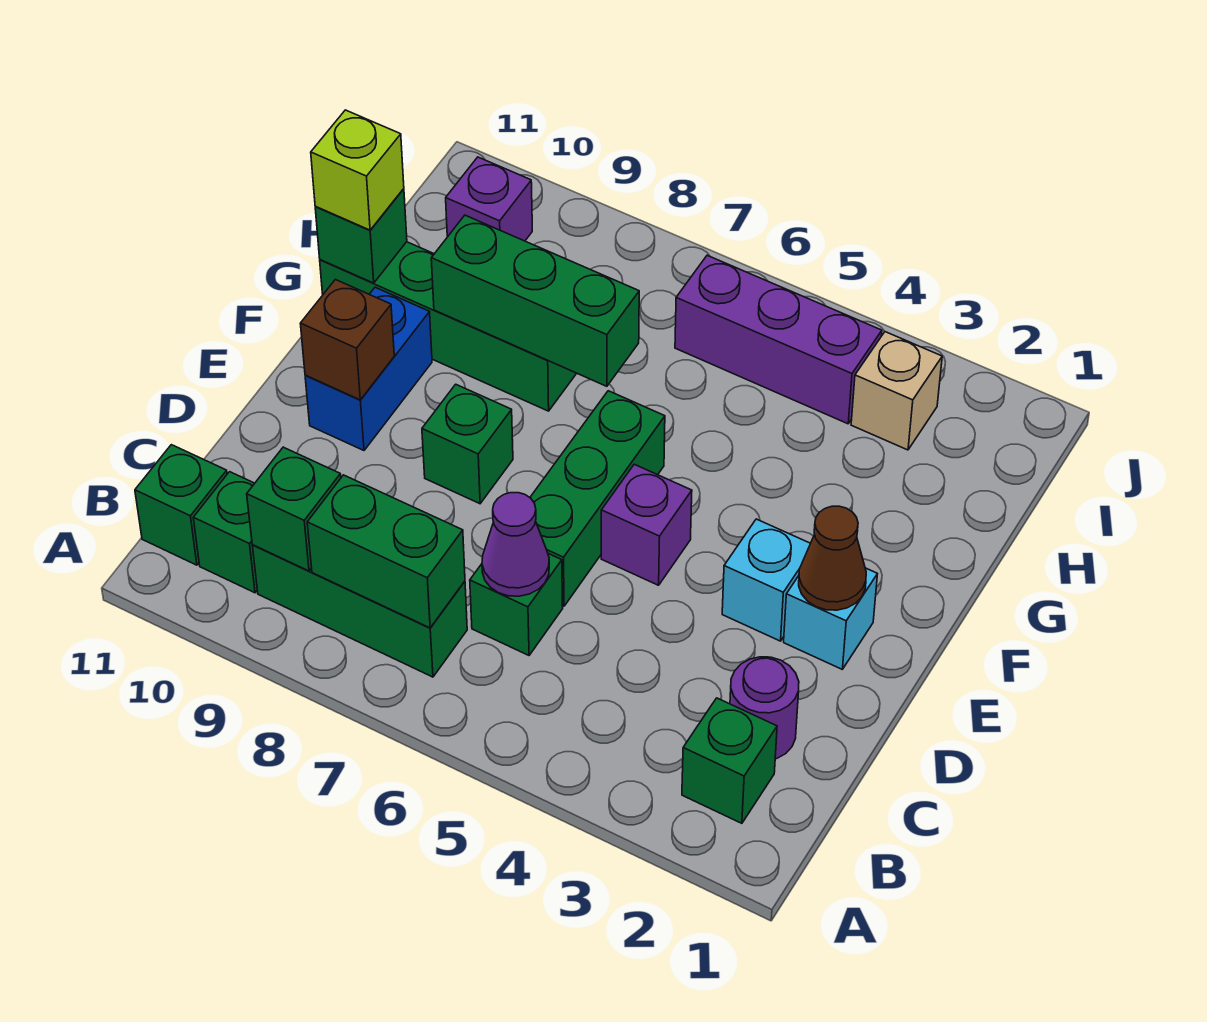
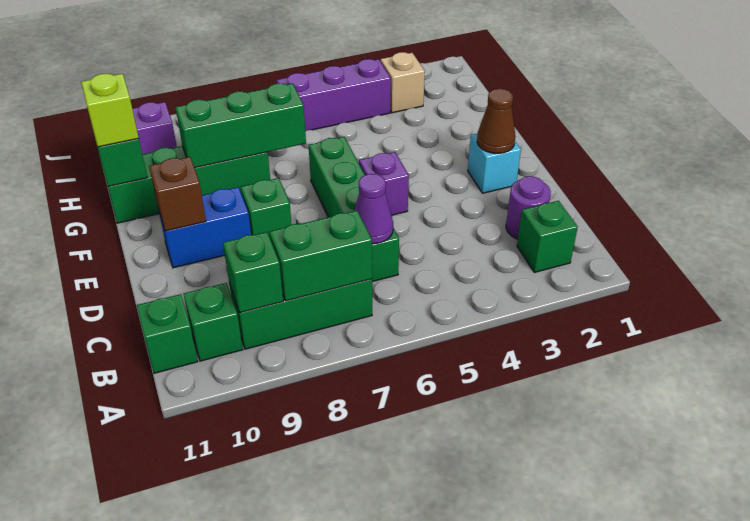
cyan brick E3 level 1 -> none
blue brick E10:F10 level 1 -> blue brick E9:E10 level 1

